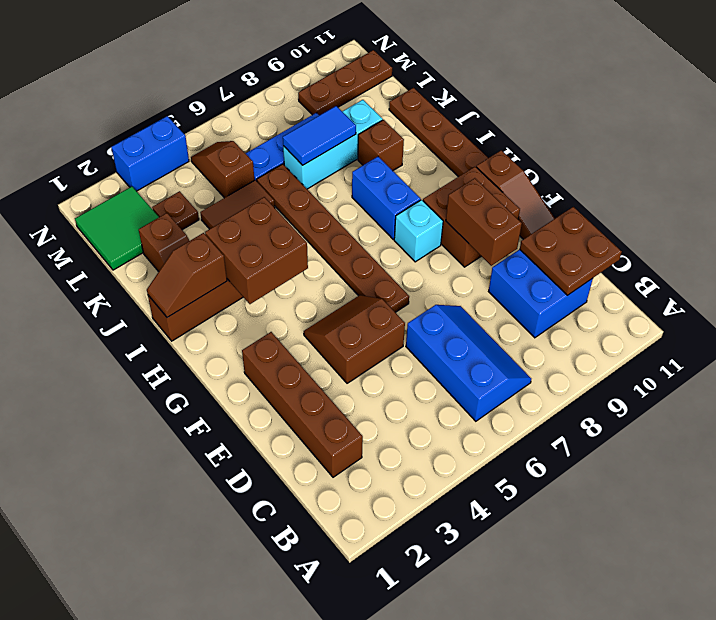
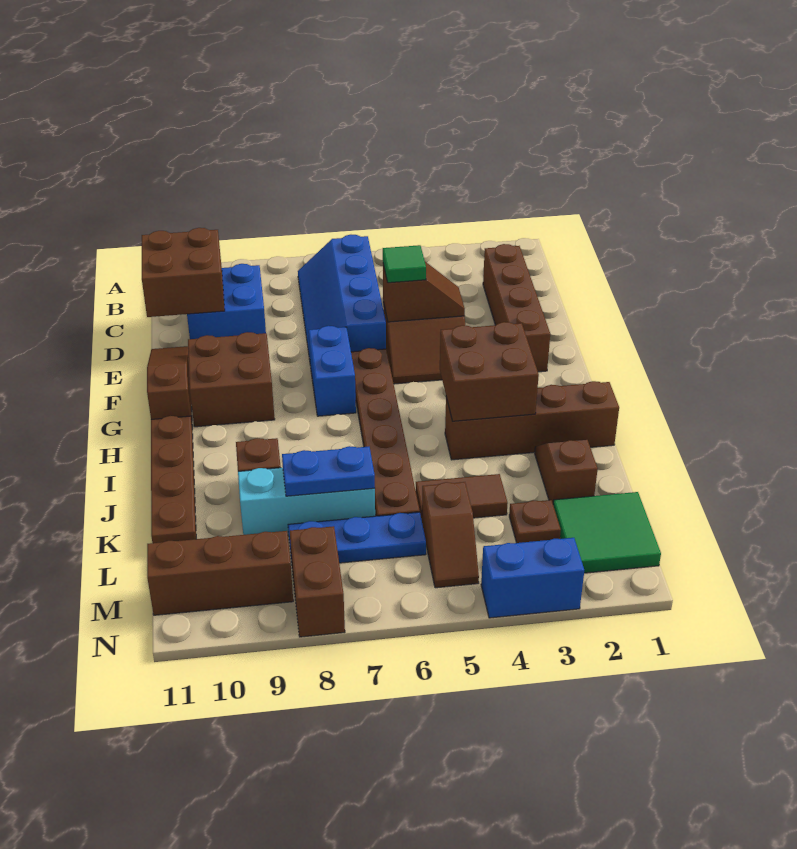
blue slope B6:D7 level 1 top 6 -> blue slope B6:E7 level 1 top 6
brown plate C10:D11 level 2 -> brown brick C10:D11 level 2
none -> green tile E5 level 3
brown brick E9:F9 level 2 -> brown brick M8:N8 level 1
cyan brick G8 level 1 -> none
blue brick H8:I8 level 1 -> blue brick F7:G7 level 1
brown slope I1:I2 level 2 top 2 -> brown slope E4:E5 level 2 top 5
blue tile K7:K8 level 2 -> blue plate K7:K8 level 2
brown plate M9:M11 level 1 -> brown brick M9:M11 level 1

